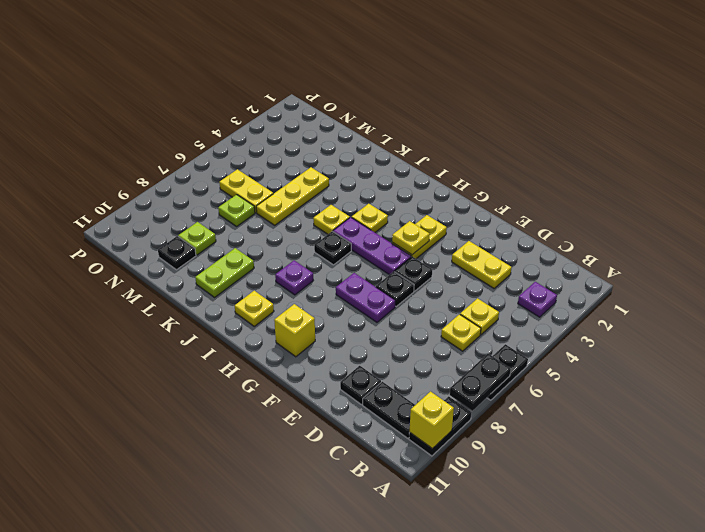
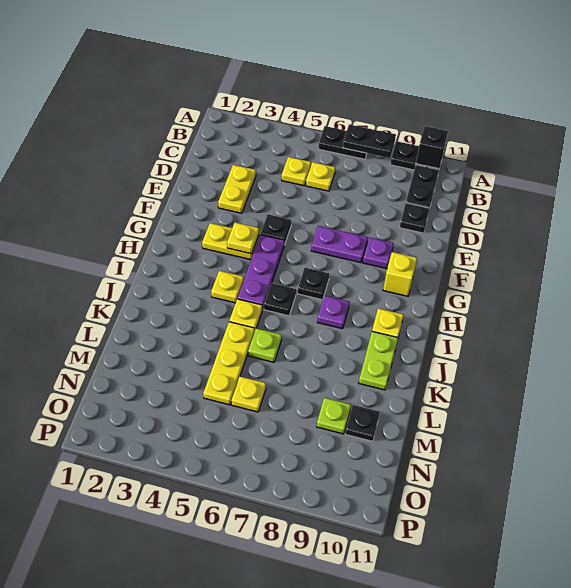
yellow brick A10 level 2 -> black brick A10 level 2
purple plate B3 level 1 -> purple plate F9 level 1
black plate F6 level 1 -> black plate H7 level 1
purple plate F7:G7 level 1 -> purple plate F7:F8 level 1
lime plate K9:K10 level 1 -> lime plate J10:K10 level 1
yellow plate L4:L6 level 1 -> yellow plate K5:M5 level 1
yellow plate M6:N6 level 1 -> yellow plate M6 level 1
lime plate M7 level 1 -> lime plate K6 level 1

